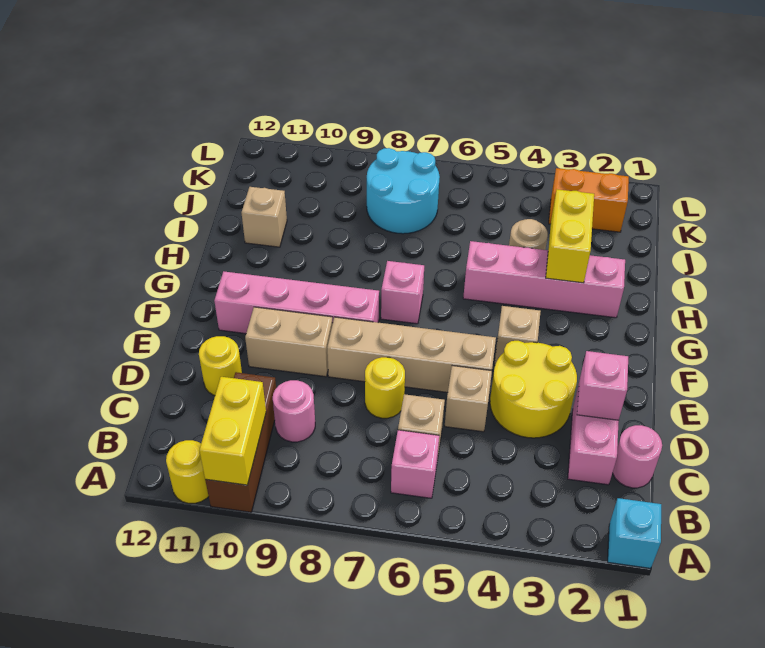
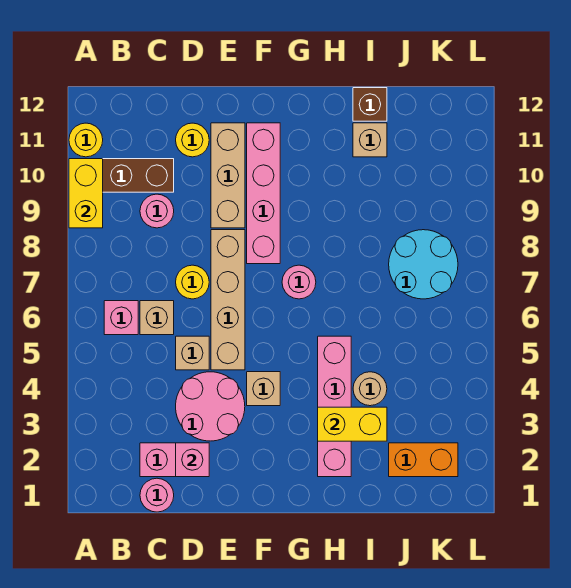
cyan brick A1 level 1 -> none
yellow brick A10:B10 level 2 -> yellow brick A9:A10 level 2
yellow round brick D3:E4 level 1 -> pink round brick D3:E4 level 1
tan brick E9:E10 level 1 -> tan brick E9:E11 level 1
pink brick G7 level 1 -> pink round brick G7 level 1
none -> brown brick I12 level 1
orange brick K2:K3 level 1 -> orange brick J2:K2 level 1

